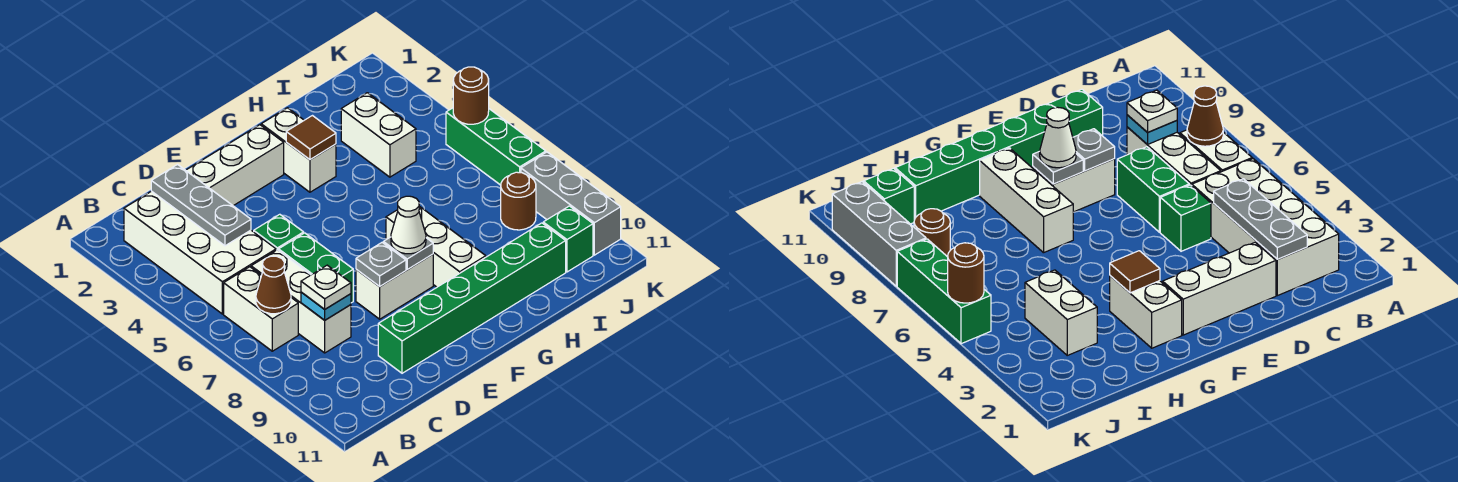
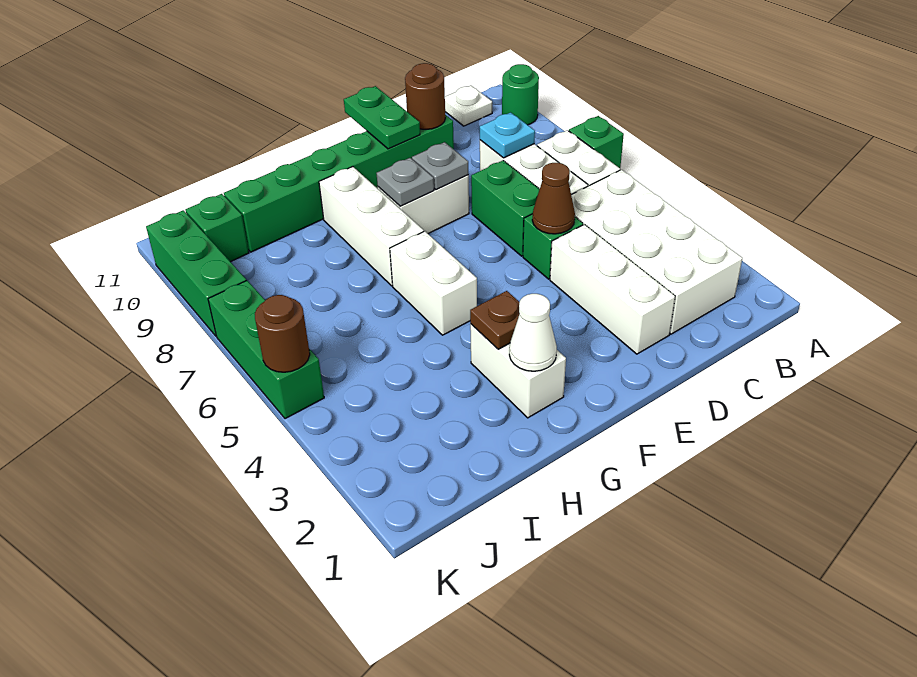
none -> green brick A7 level 1
none -> green round brick A10 level 1
brown cone B7 level 2 -> brown cone D5 level 2
grey plate C2:C4 level 2 -> none
white plate C8 level 3 -> white plate B11 level 1
white brick D2:F2 level 1 -> white brick D2:D4 level 1
none -> green plate E10:E11 level 2
white cone F8 level 3 -> white cone G2 level 2
brown tile G3 level 2 -> brown plate G3 level 2
white brick I3:I4 level 1 -> white brick G5:G6 level 1
brown round brick J8 level 1 -> brown round brick D10 level 2
grey brick K8:K10 level 1 -> green brick K8:K10 level 1

